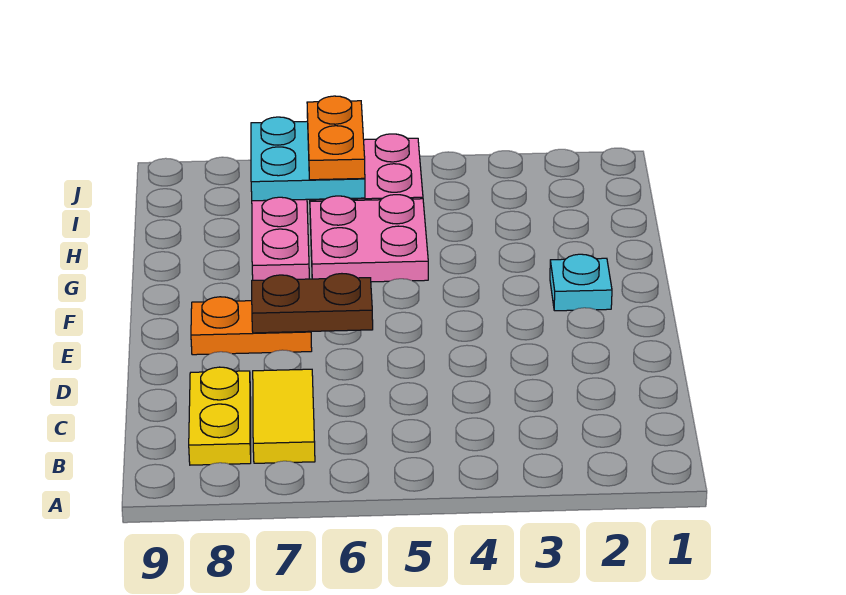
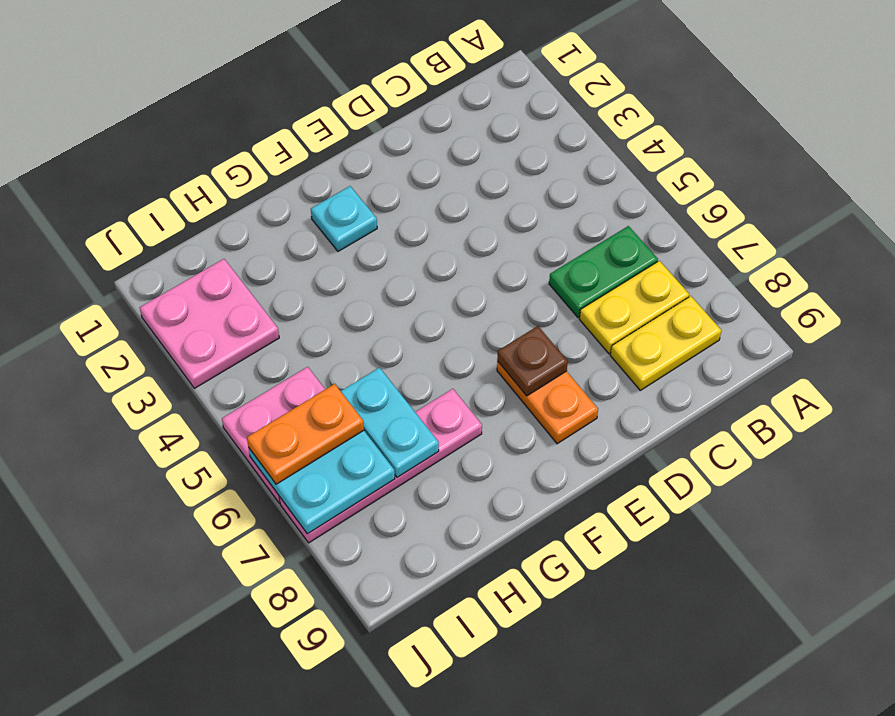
none -> green plate B6:C6 level 1
yellow tile B7:C7 level 1 -> yellow plate B7:C7 level 1
brown plate E6:E7 level 2 -> brown plate E7 level 2
pink plate G5:H6 level 1 -> pink plate I2:J3 level 1
none -> cyan plate H6:H7 level 2

